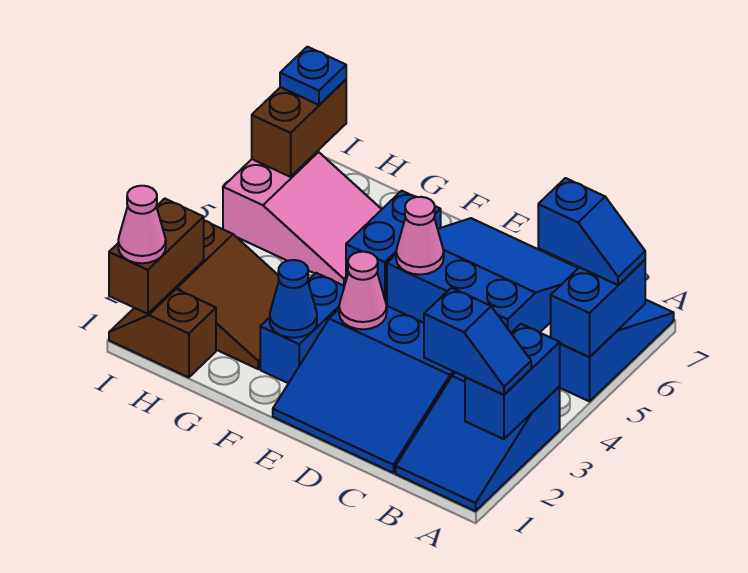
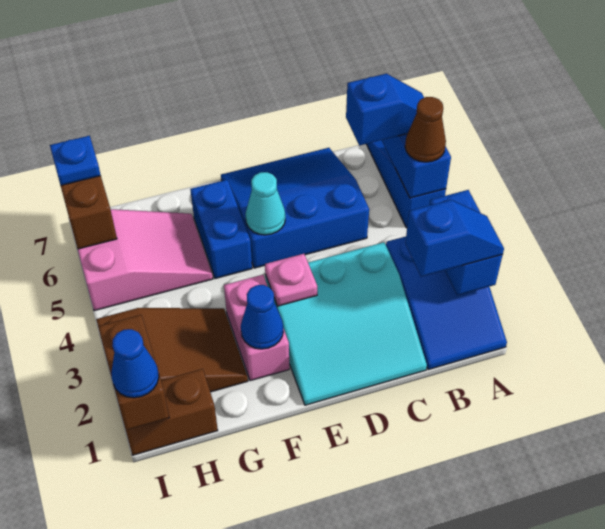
none -> brown cone A5 level 3
blue slope C1:E3 level 1 top 3 -> cyan slope C1:E3 level 1 top 3
pink cone E3 level 2 -> pink plate E3 level 2
pink cone E5 level 2 -> cyan cone E5 level 2
blue brick F2:F3 level 1 -> pink brick F2:F3 level 1
pink cone I1 level 3 -> blue cone I1 level 3

